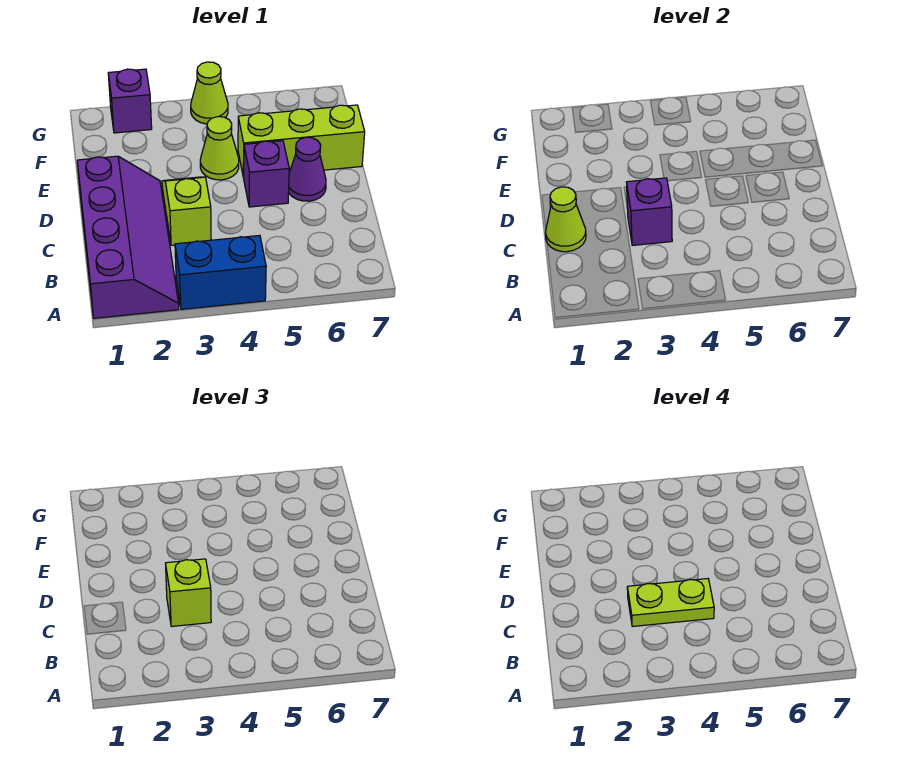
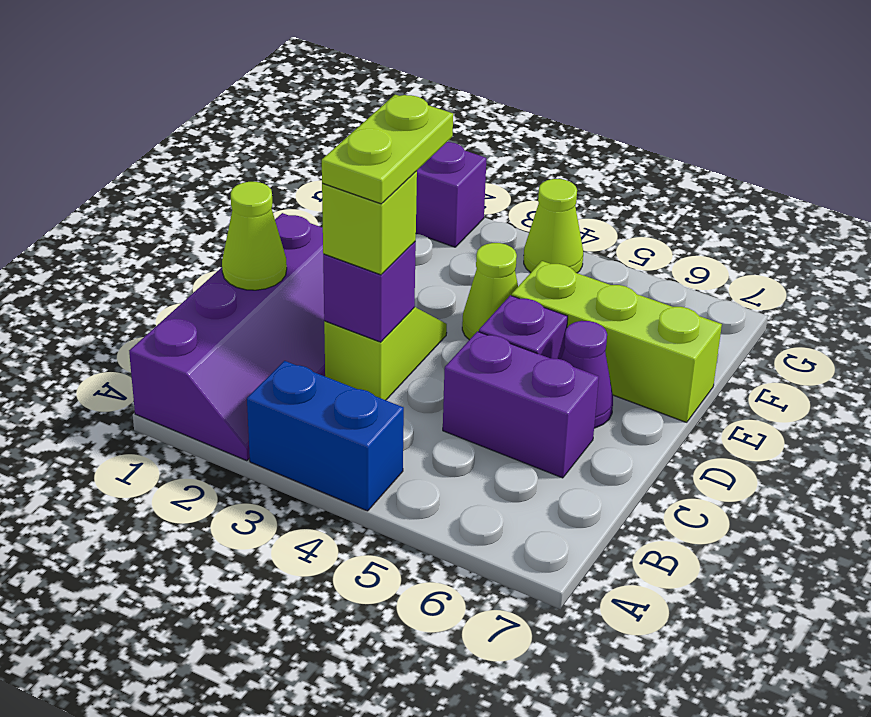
lime plate C3:C4 level 4 -> lime plate C3:D3 level 4
none -> purple brick C5:C6 level 1

